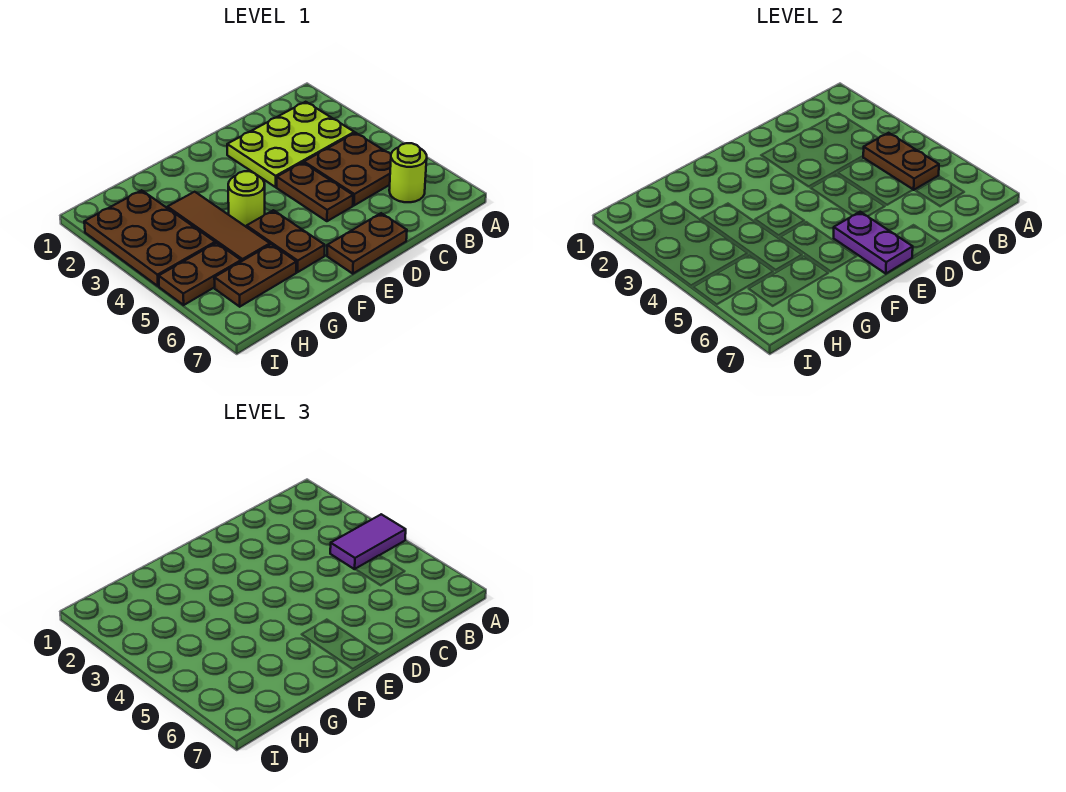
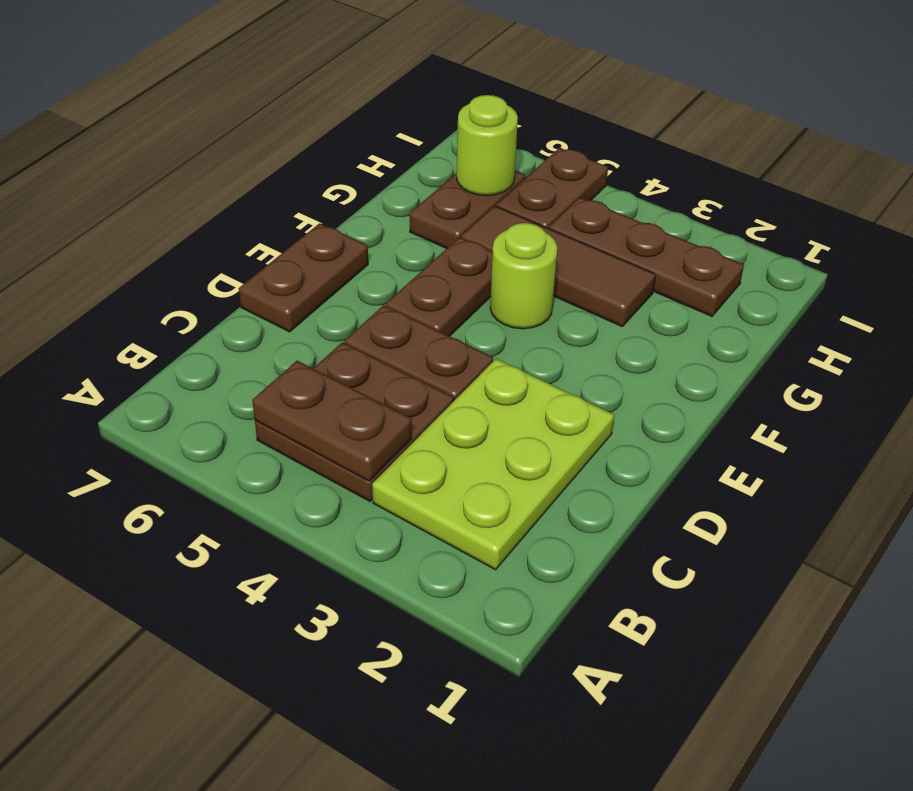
purple tile A4:B4 level 3 -> none
lime round brick B6 level 1 -> lime round brick H6 level 2
purple plate E6:E7 level 2 -> none
brown plate F5:F6 level 1 -> brown plate E5:F5 level 1
brown plate H2:I4 level 1 -> brown plate H2:H4 level 1

